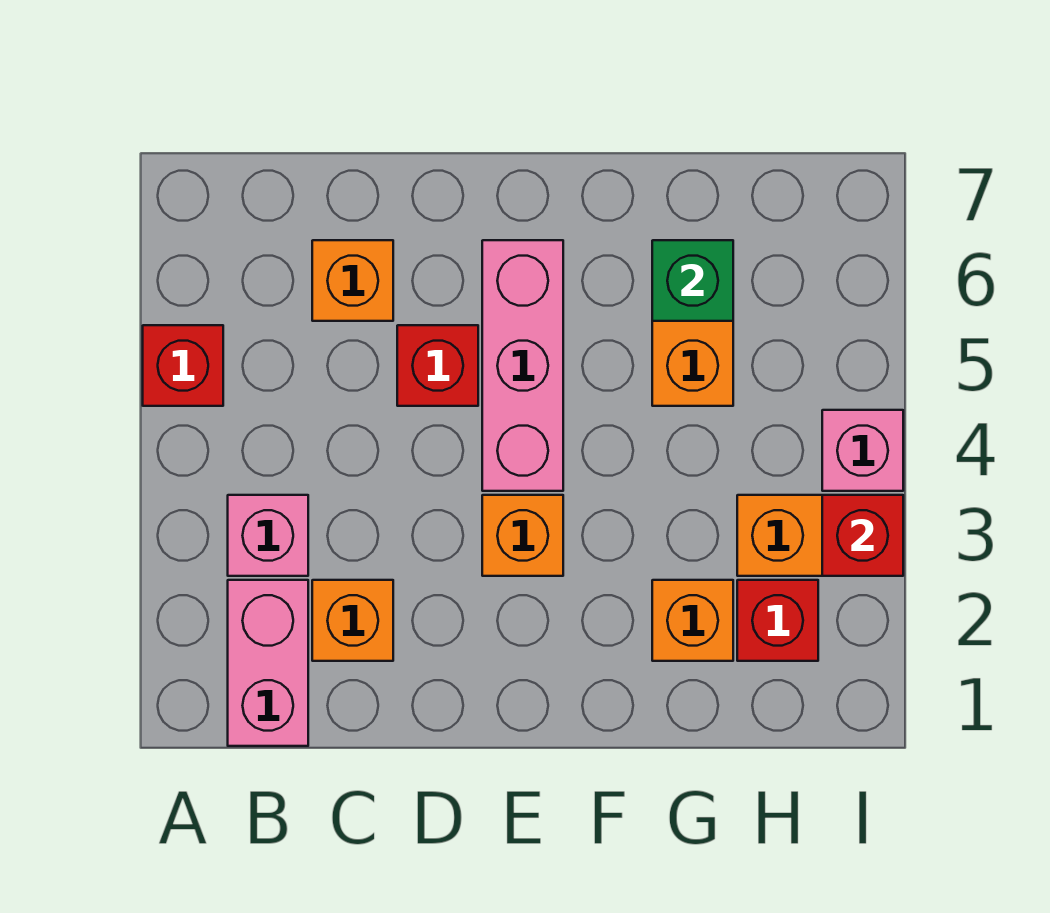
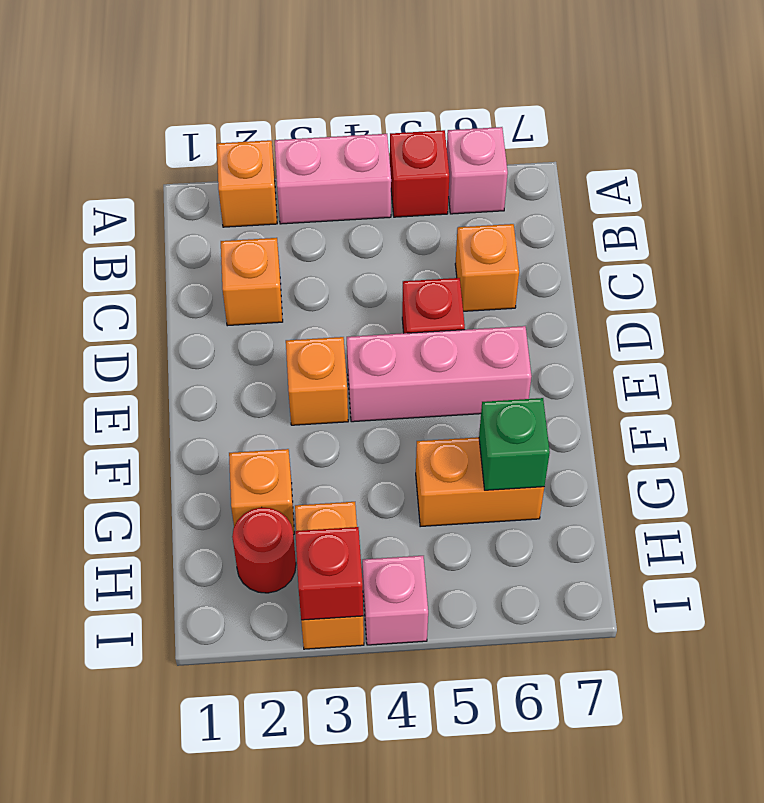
none -> orange brick A2 level 1
pink brick B1:B2 level 1 -> pink brick A3:A4 level 1
pink brick B3 level 1 -> pink brick A6 level 1
red brick H2 level 1 -> red round brick H2 level 1

